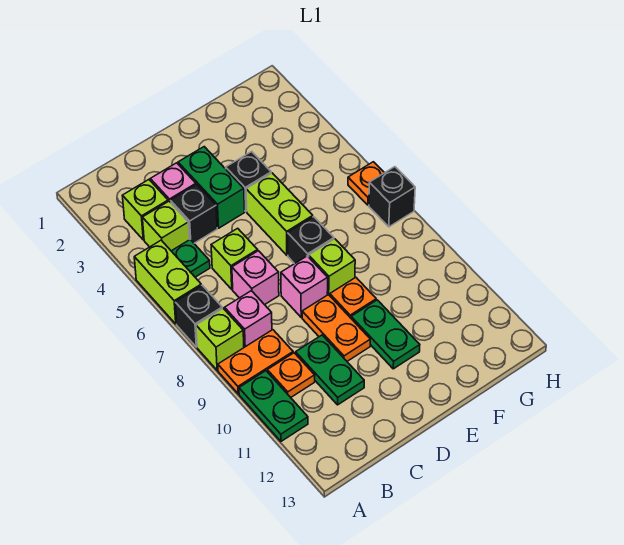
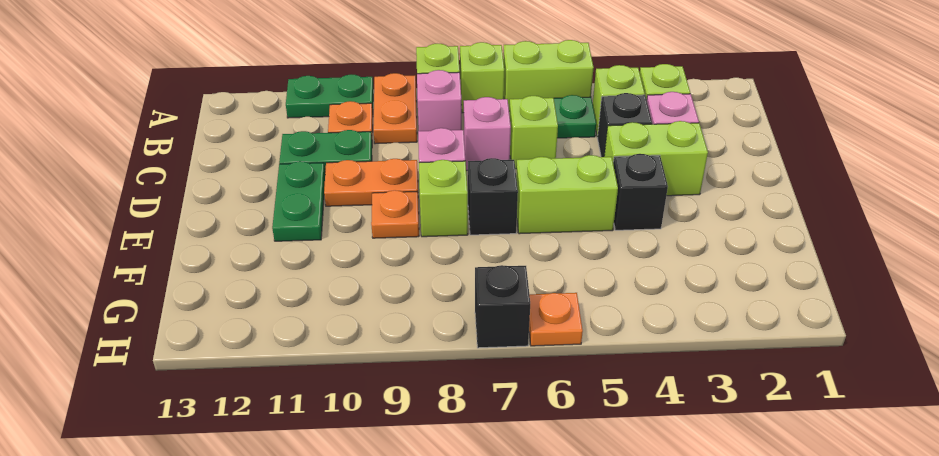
black brick A7 level 1 -> lime brick A7 level 1
green brick D3:D4 level 1 -> lime brick D3:D4 level 1
green plate E10:E11 level 1 -> green plate D11:E11 level 1

